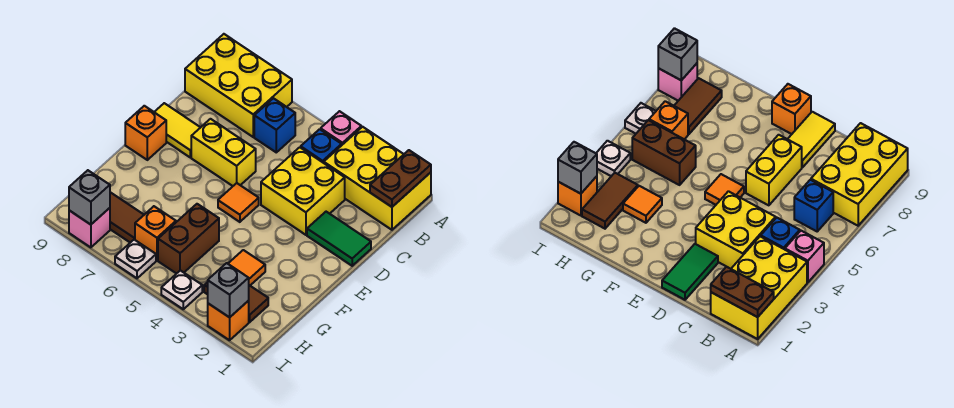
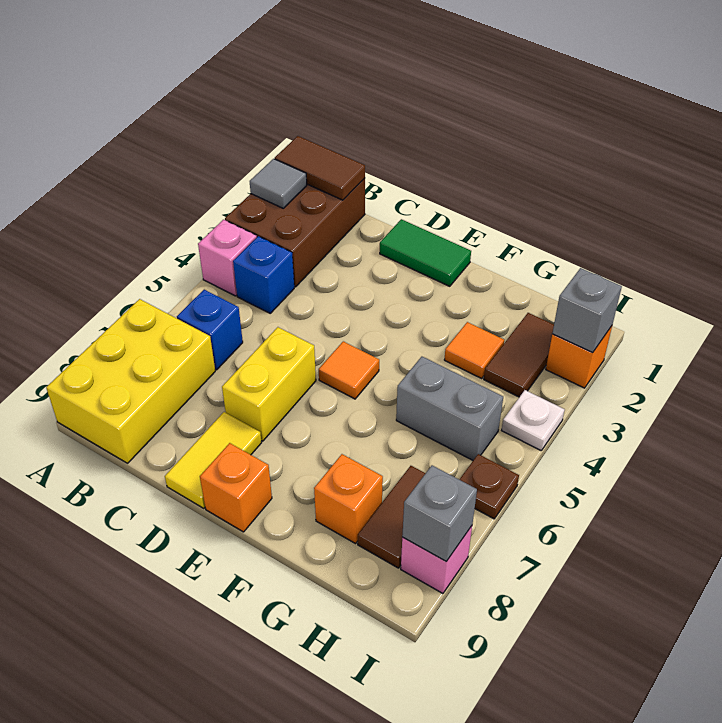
yellow brick A1:B3 level 1 -> brown brick A1:B3 level 1
brown plate A1:B1 level 2 -> brown tile A1:B1 level 2
none -> grey tile A2 level 2
yellow brick C3:D4 level 1 -> none
green tile D1:D2 level 1 -> green tile D1:E1 level 1
brown brick G5:H5 level 1 -> grey brick G5:H5 level 1
orange brick H6 level 1 -> orange brick G8 level 1
white plate I6 level 1 -> brown plate I6 level 1

